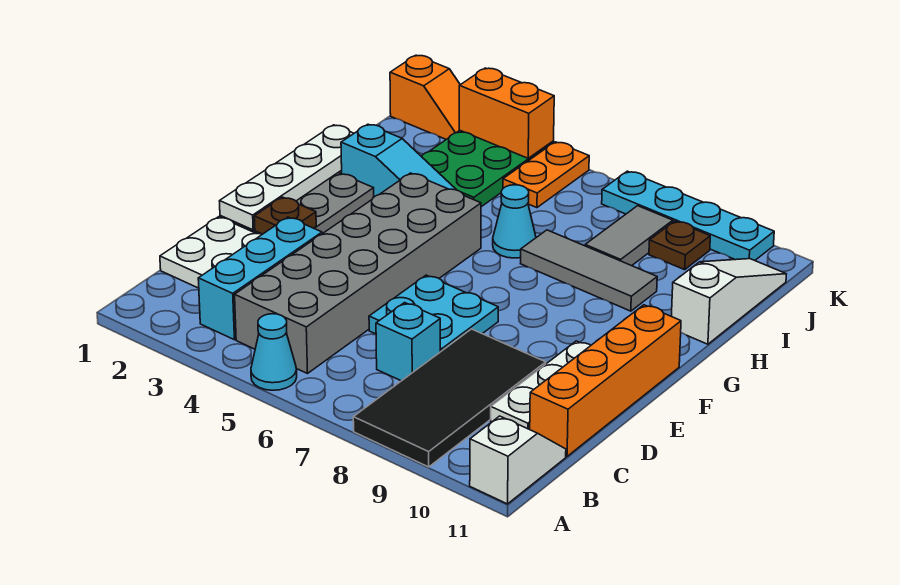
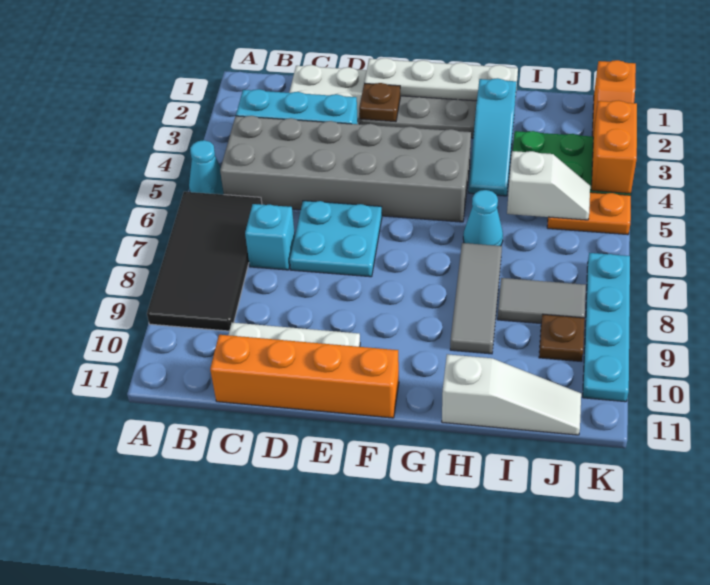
black tile A8:D9 level 1 -> black tile A6:B9 level 1
white slope A11:B11 level 1 top A -> white slope I5:J5 level 2 top I

